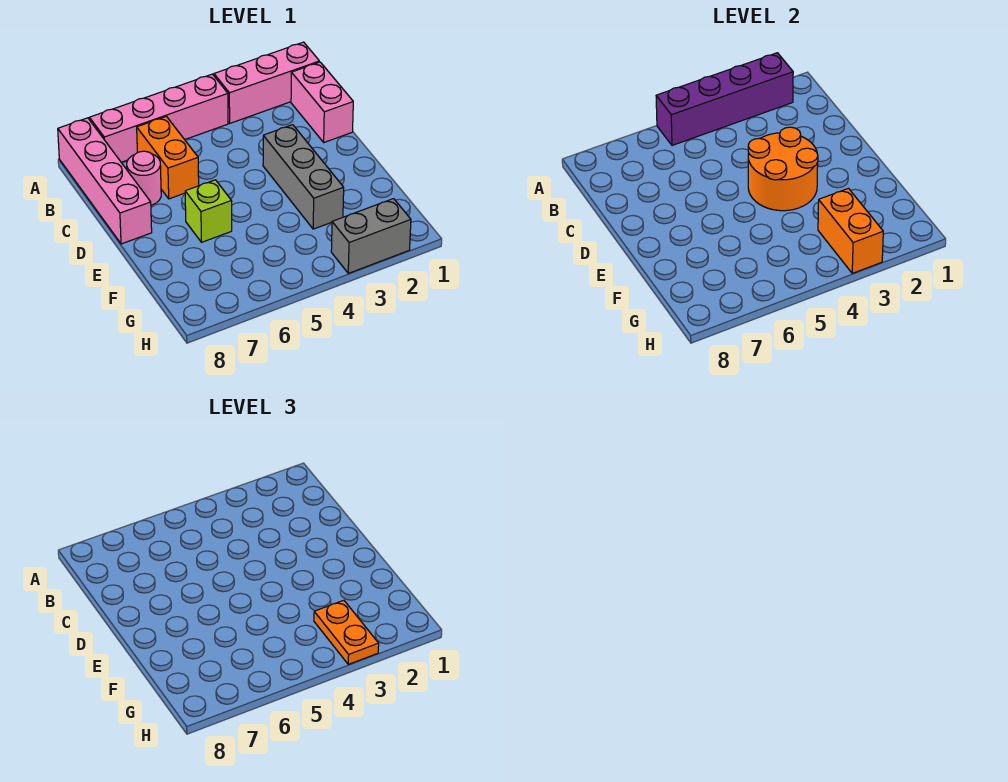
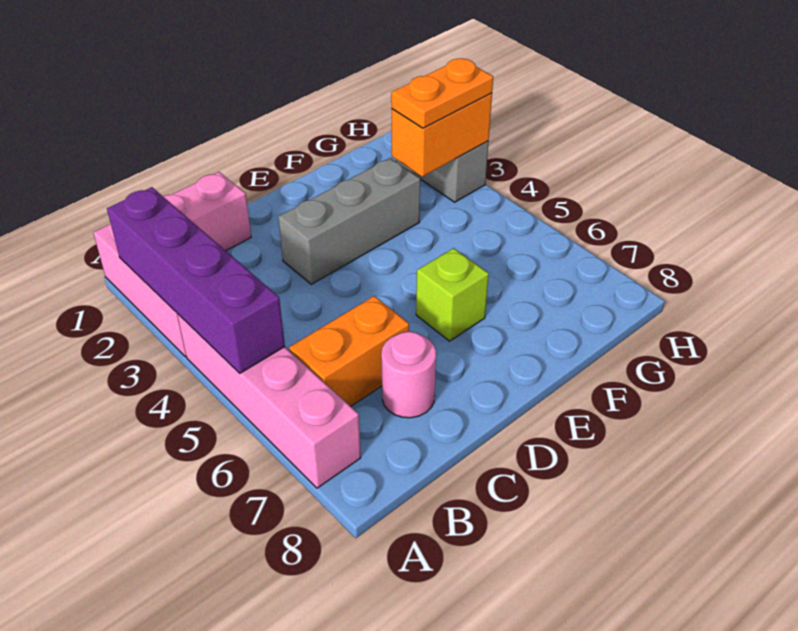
pink brick A8:D8 level 1 -> none
orange round brick D3:E4 level 2 -> none

